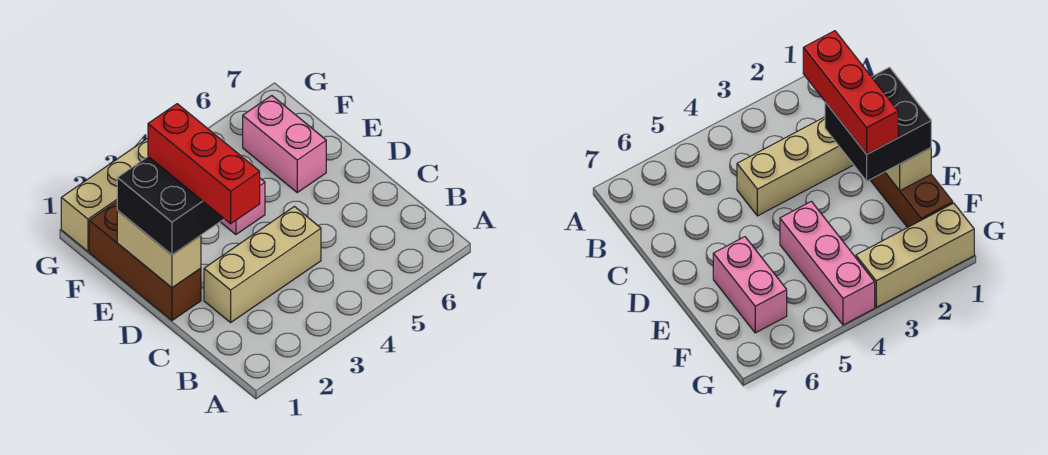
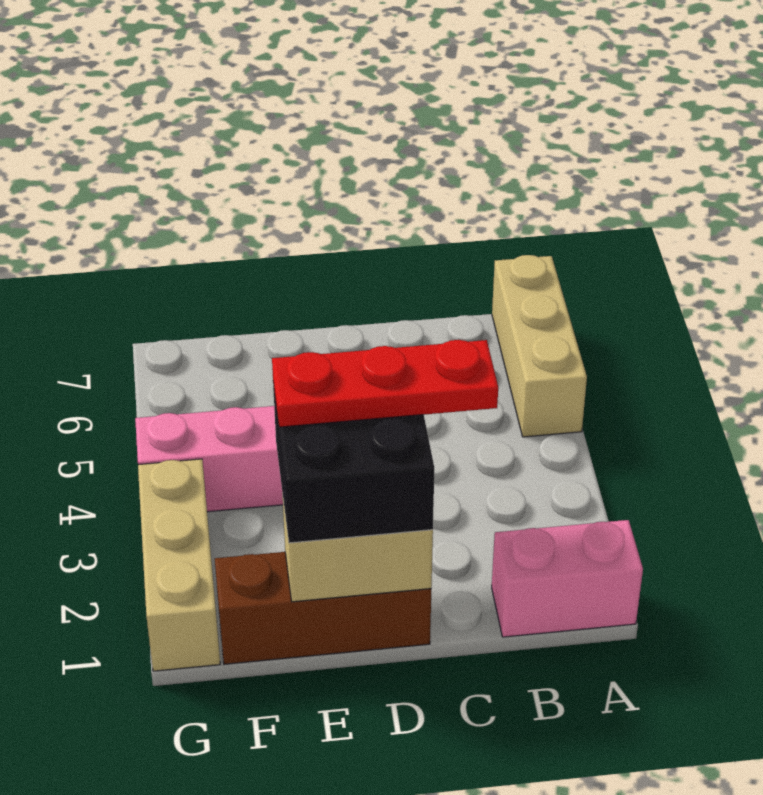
tan brick C2:C4 level 1 -> tan brick A5:A7 level 1
red brick C2:E2 level 4 -> red plate C2:E2 level 4
pink brick E6:F6 level 1 -> pink brick A1:B1 level 1

